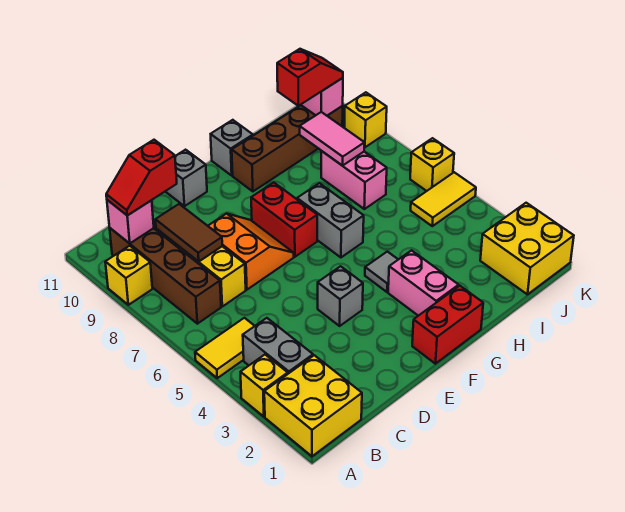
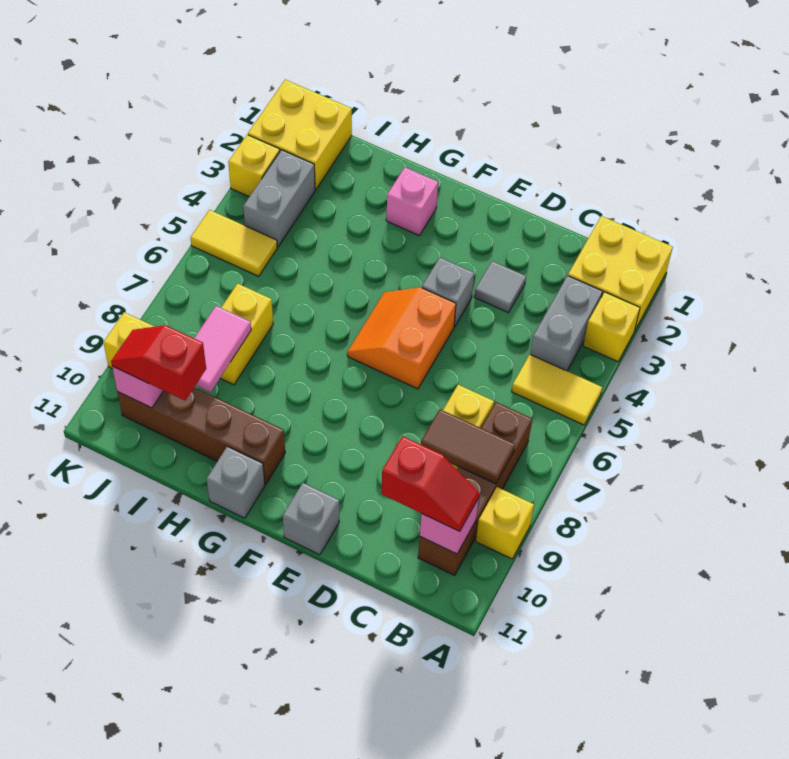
brown tile C8:C9 level 2 -> brown tile B8:C8 level 2
orange slope D7:E8 level 1 top D -> orange slope E5:F6 level 1 top E
red brick F1:G1 level 1 -> none
red brick F7:F8 level 1 -> none
pink brick G2:G3 level 1 -> pink brick G2 level 1
grey tile G4 level 1 -> grey tile D3 level 1
grey brick G6:G7 level 1 -> grey brick J3:J4 level 1
pink brick I7:I8 level 1 -> yellow brick I7:I8 level 1
yellow brick K6 level 1 -> yellow brick K3 level 1

